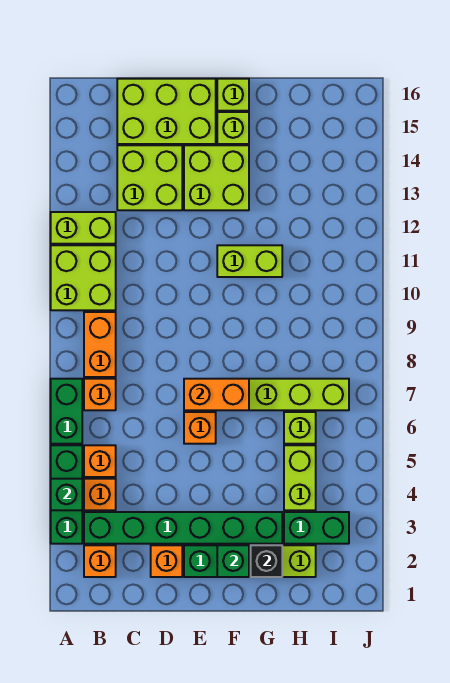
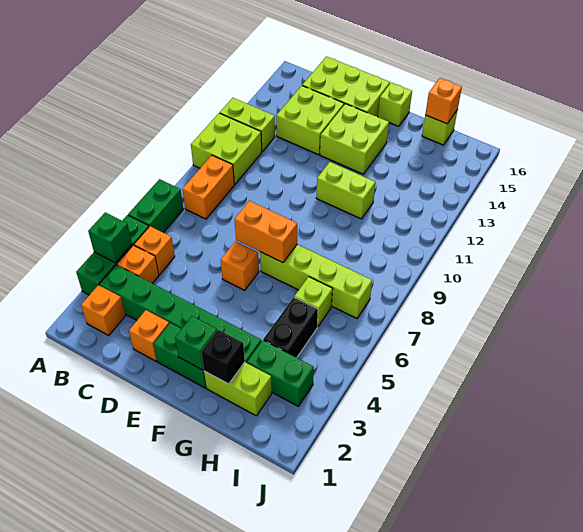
orange brick B7 level 1 -> orange brick H16 level 2
lime brick F15 level 1 -> lime brick H16 level 1
lime brick H4:H5 level 1 -> black brick H4:H5 level 1

